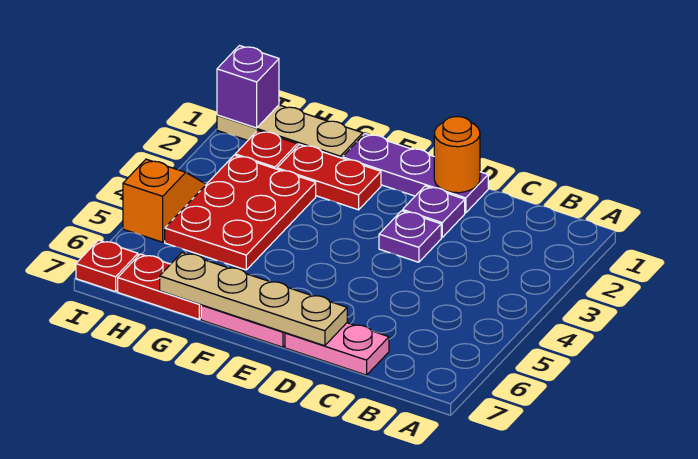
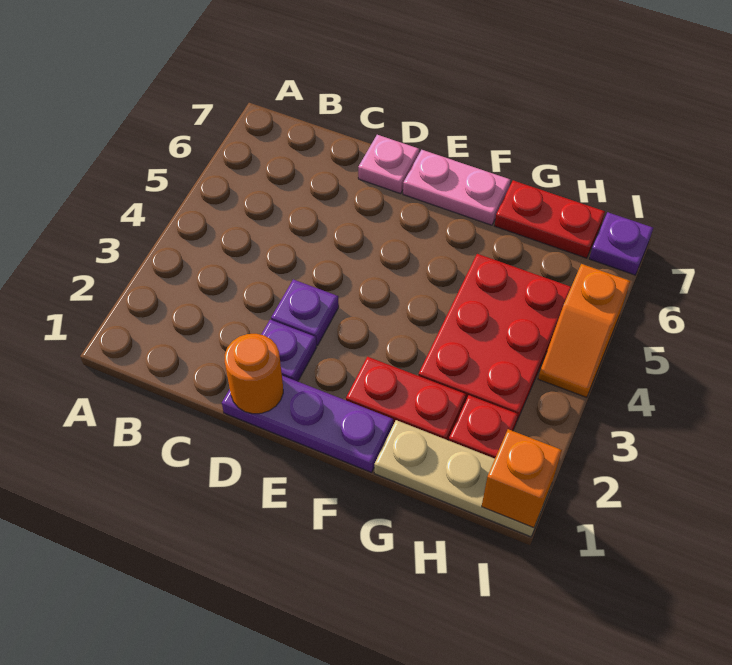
pink plate C7:D7 level 1 -> pink plate D7 level 1
tan plate D7:G7 level 2 -> none
purple brick I1 level 2 -> orange brick I1 level 2
red plate I7 level 1 -> purple plate I7 level 1

